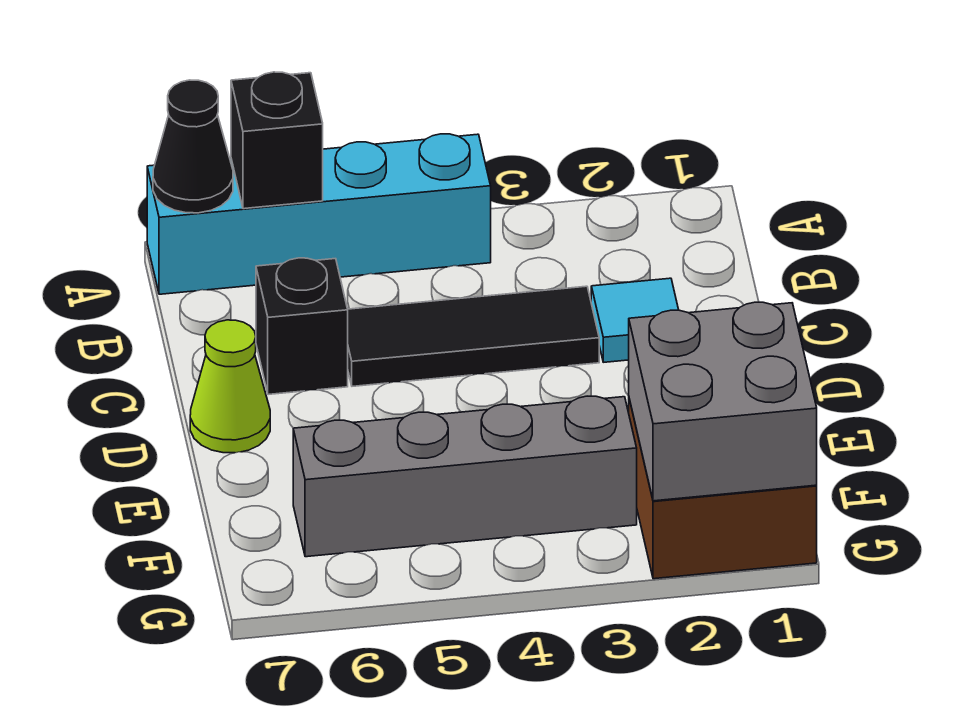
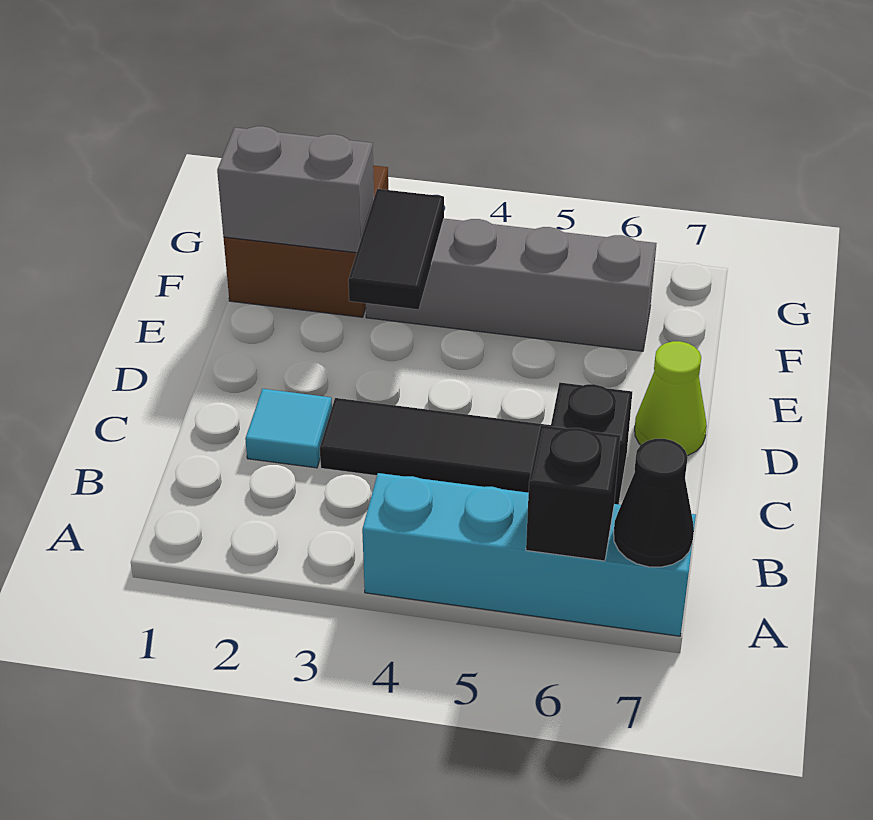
none -> black tile E3:F3 level 2
grey brick F1:G2 level 2 -> grey brick F1:F2 level 2

